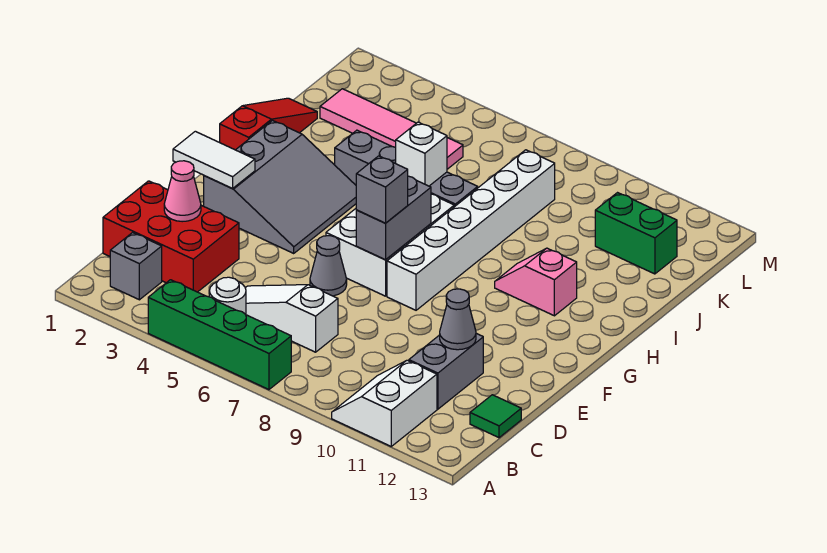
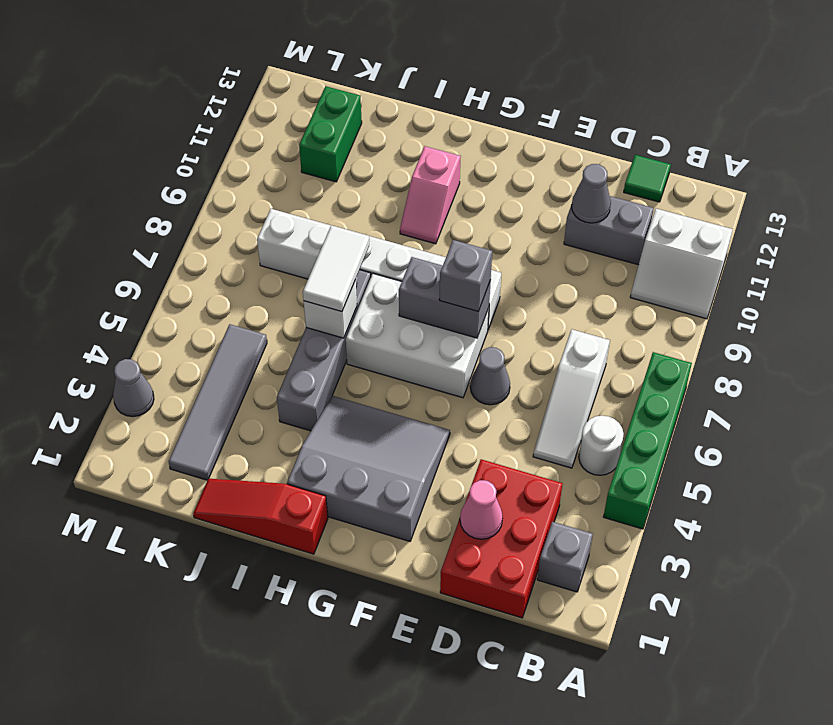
white tile F1:F2 level 2 -> white tile I6:I7 level 3
pink tile K2:K5 level 1 -> grey tile K2:K5 level 1
none -> grey cone M3 level 1

